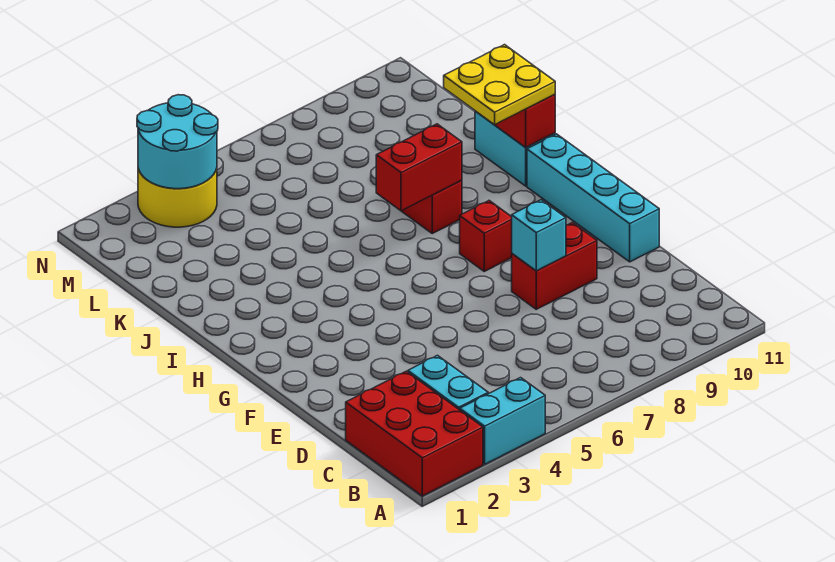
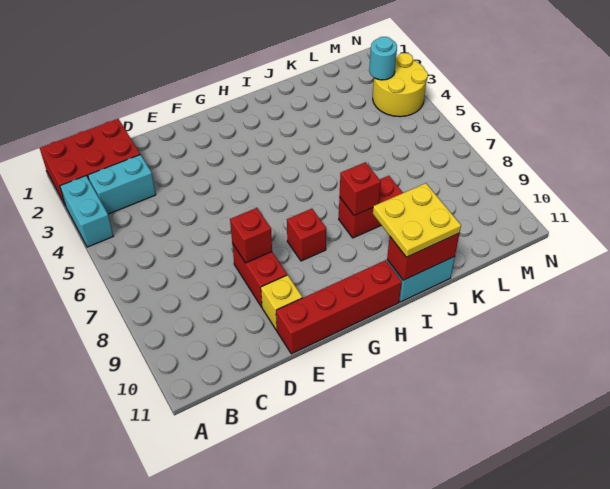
cyan brick E8 level 2 -> red brick E8 level 2
none -> yellow brick E10 level 1
cyan brick E11:H11 level 1 -> red brick E11:H11 level 1
red brick I7:I8 level 2 -> red brick I8 level 2
cyan round brick M3:N4 level 2 -> cyan round brick M3 level 2

